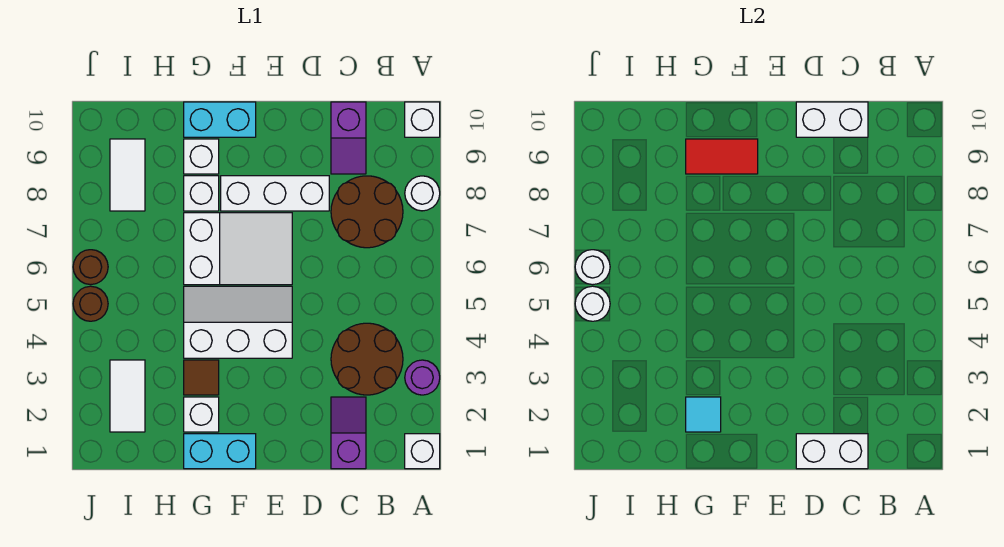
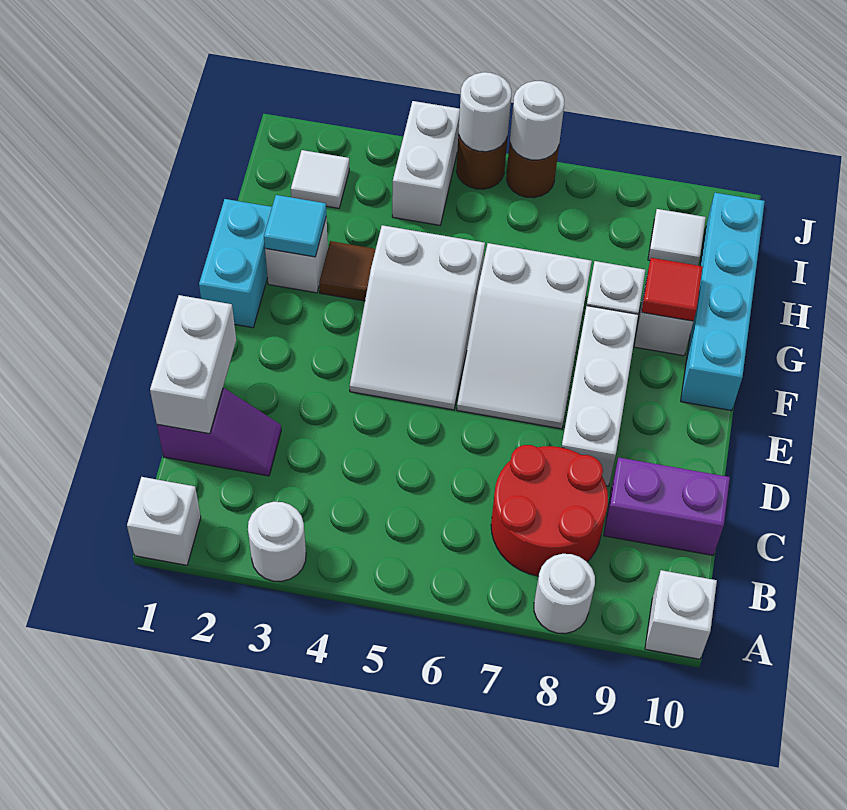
purple round brick A3 level 1 -> white round brick A3 level 1
brown round brick B3:C4 level 1 -> none
brown round brick B7:C8 level 1 -> red round brick B7:C8 level 1
purple slope C9:C10 level 1 top 10 -> purple brick C9:C10 level 1
white brick C10:D10 level 2 -> white brick I4:J4 level 1
white slope E4:G5 level 1 top 4 -> white slope E4:G5 level 1 top G
red tile F9:G9 level 2 -> red tile G9 level 2
cyan brick F10:G10 level 1 -> cyan brick F10:I10 level 1
white tile I2:I3 level 1 -> white tile I2 level 1
white tile I8:I9 level 1 -> white tile I9 level 1

